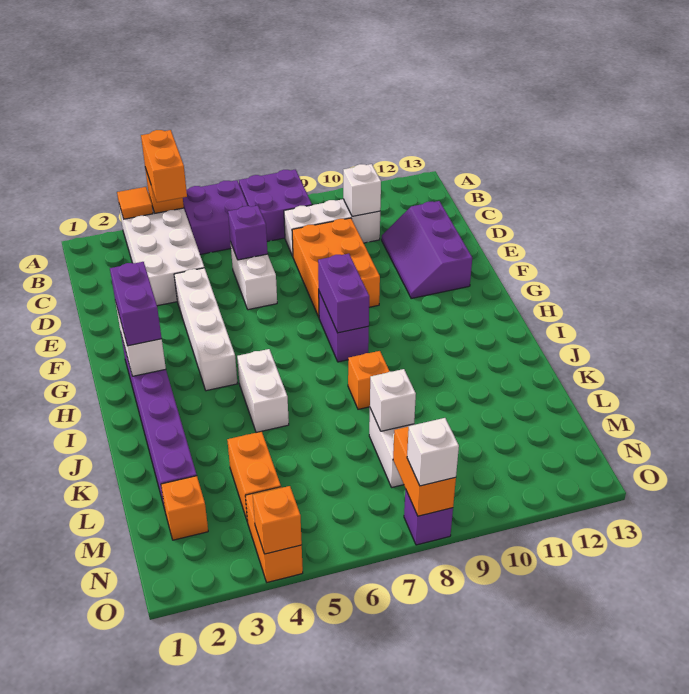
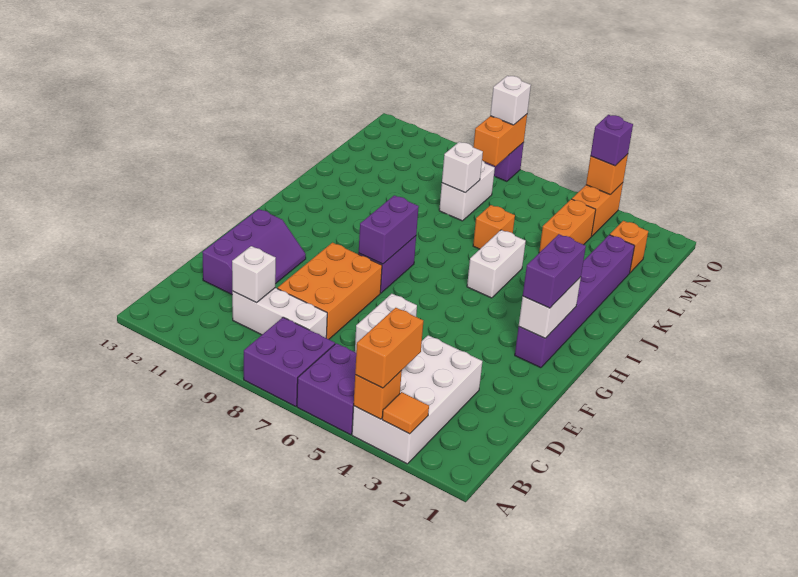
purple brick D6 level 2 -> purple brick O4 level 3
white brick E4:H4 level 1 -> none
orange brick J8 level 1 -> orange brick K6 level 1

